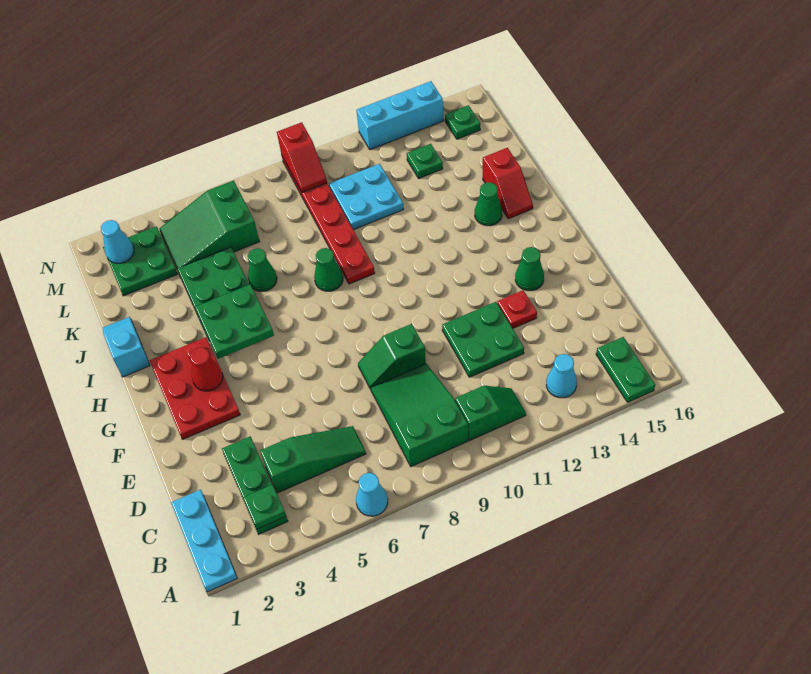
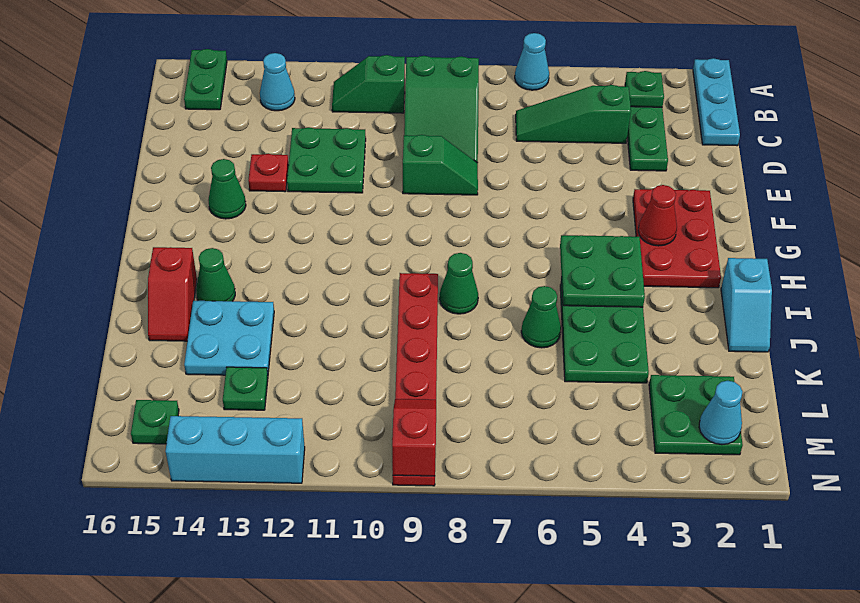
red slope I15:J15 level 1 top J -> red slope I15:J15 level 1 top I
cyan plate K10:L11 level 1 -> cyan plate J13:K14 level 1
green slope L4:M6 level 1 top 6 -> none

